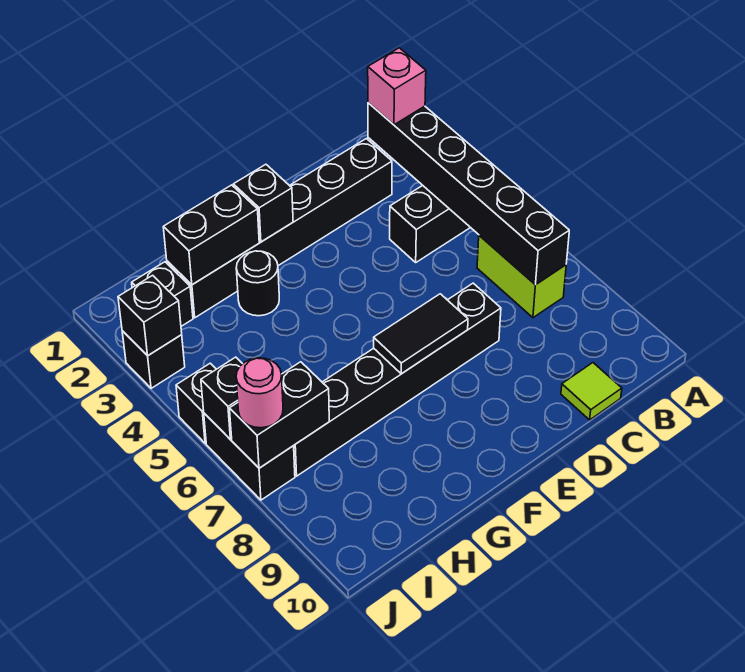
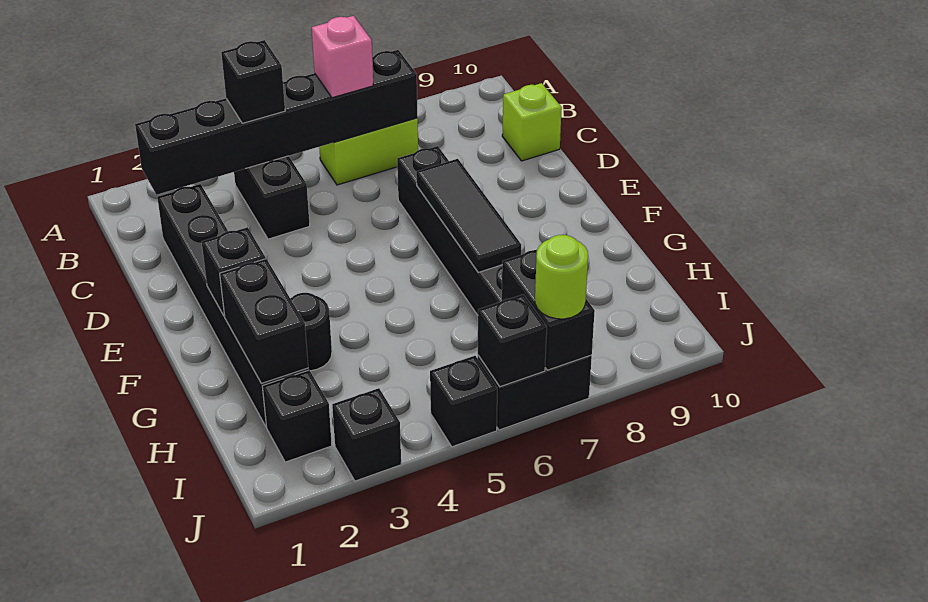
pink brick B2 level 3 -> pink brick B6 level 3
lime tile C10 level 1 -> lime brick C10 level 1
black tile E7:F7 level 2 -> black tile E7:G7 level 2
black brick J3 level 2 -> black brick B4 level 3
pink round brick J7 level 3 -> lime round brick J7 level 3

